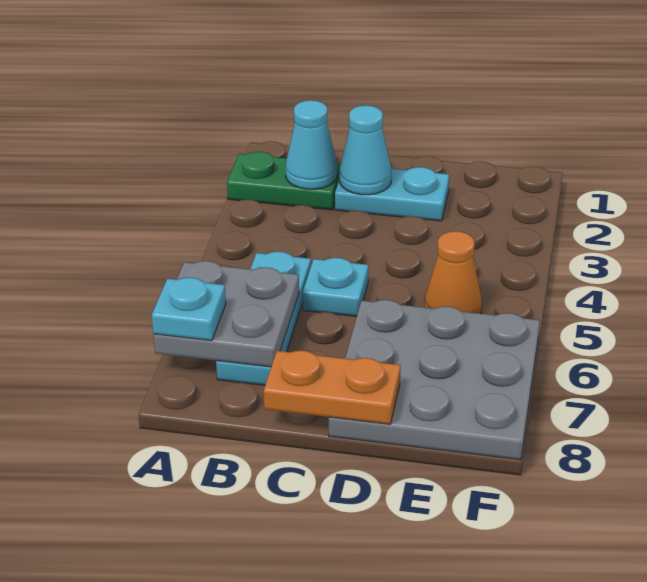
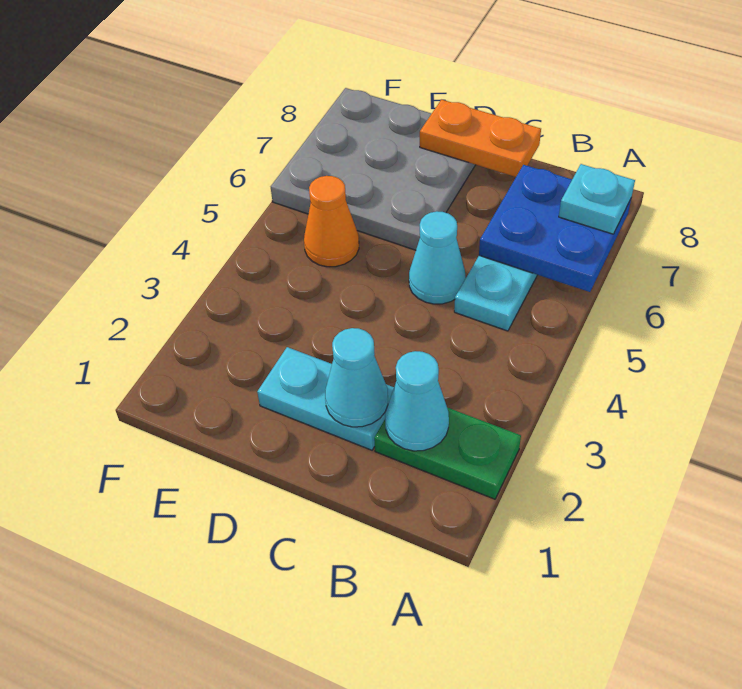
grey plate A6:B7 level 2 -> blue plate A6:B7 level 2
cyan plate C5 level 1 -> cyan cone C5 level 1

